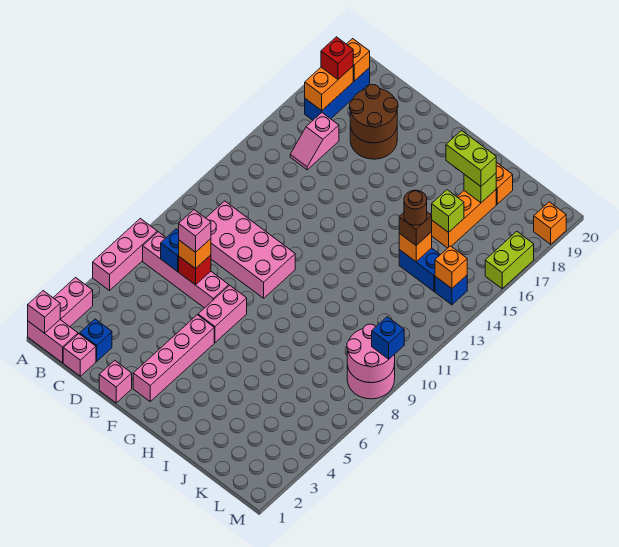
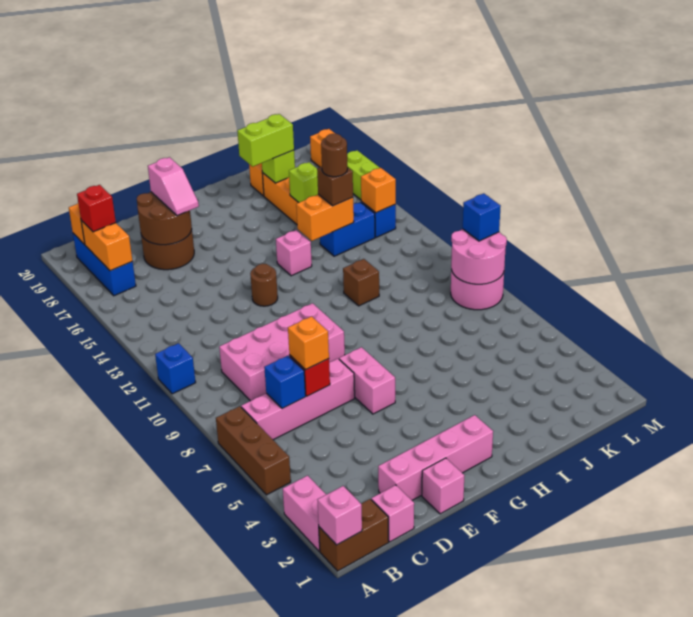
pink brick A1:B1 level 1 -> brown brick A1:B1 level 1
pink brick A5:A7 level 1 -> brown brick A5:A7 level 1
blue brick C2 level 1 -> blue brick A11 level 1
pink slope C15:C16 level 1 top 16 -> pink slope E17:E18 level 3 top 18
pink brick D7 level 4 -> pink brick H14 level 1
pink brick F2:F5 level 1 -> pink brick D2:G2 level 1
none -> brown round brick F13 level 1
none -> brown brick I11 level 1
orange brick J14 level 2 -> orange brick I14:J14 level 2

